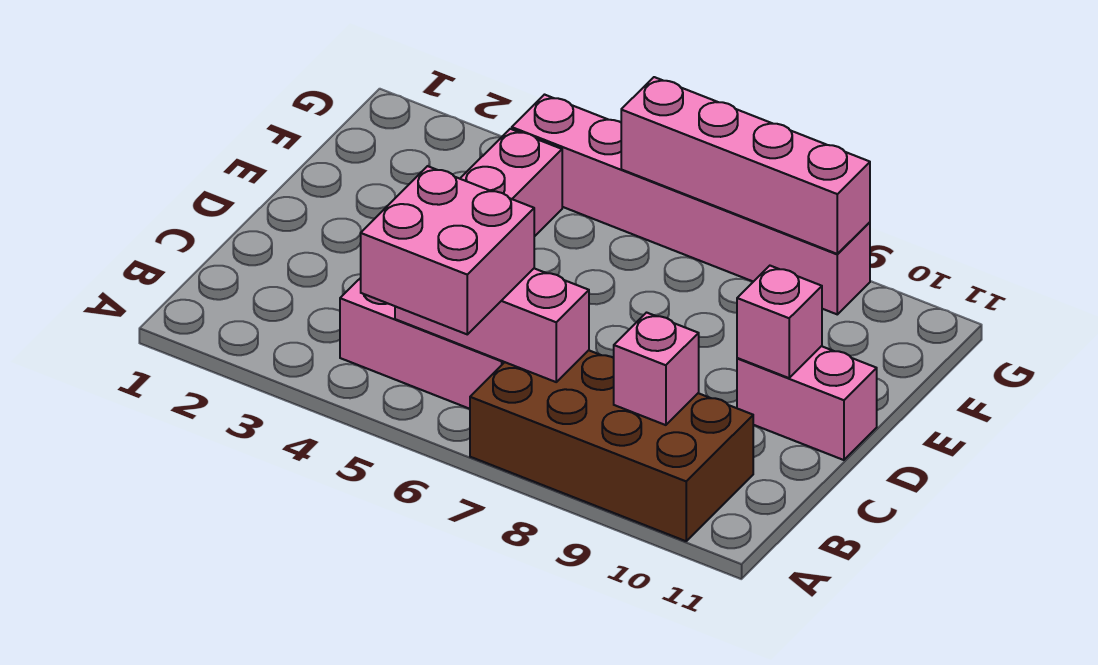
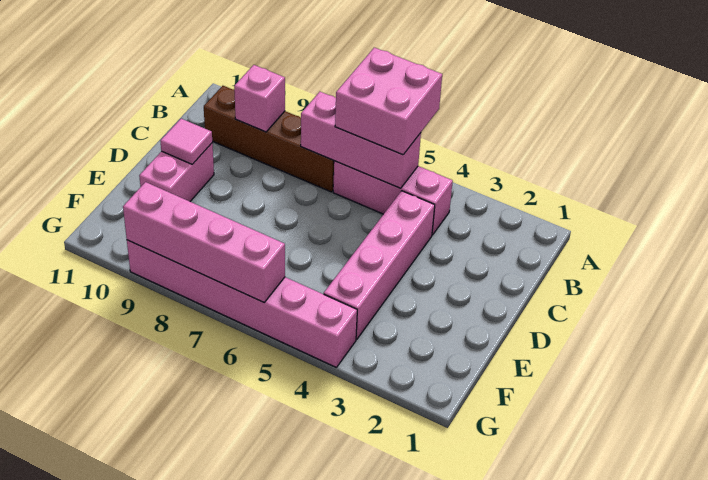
brown brick A7:B10 level 1 -> brown brick B7:B10 level 1
pink brick D10:D11 level 1 -> pink brick D10:E10 level 1
pink brick D10 level 2 -> pink tile D10 level 2

